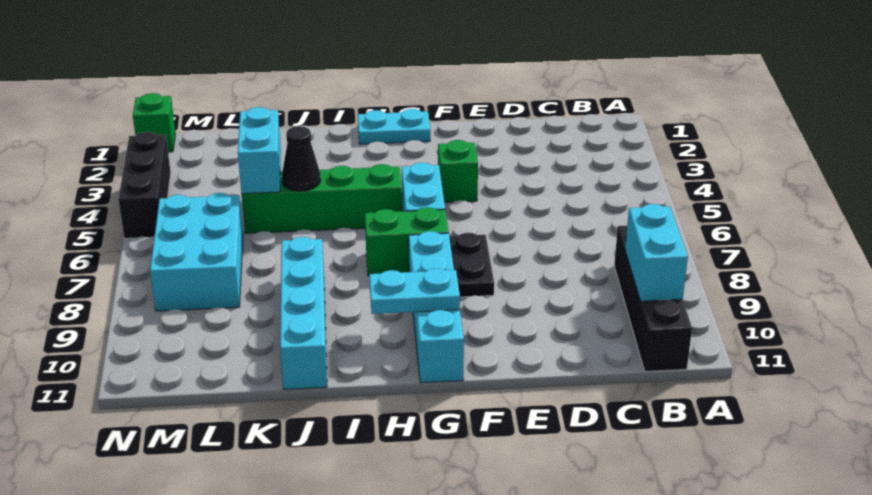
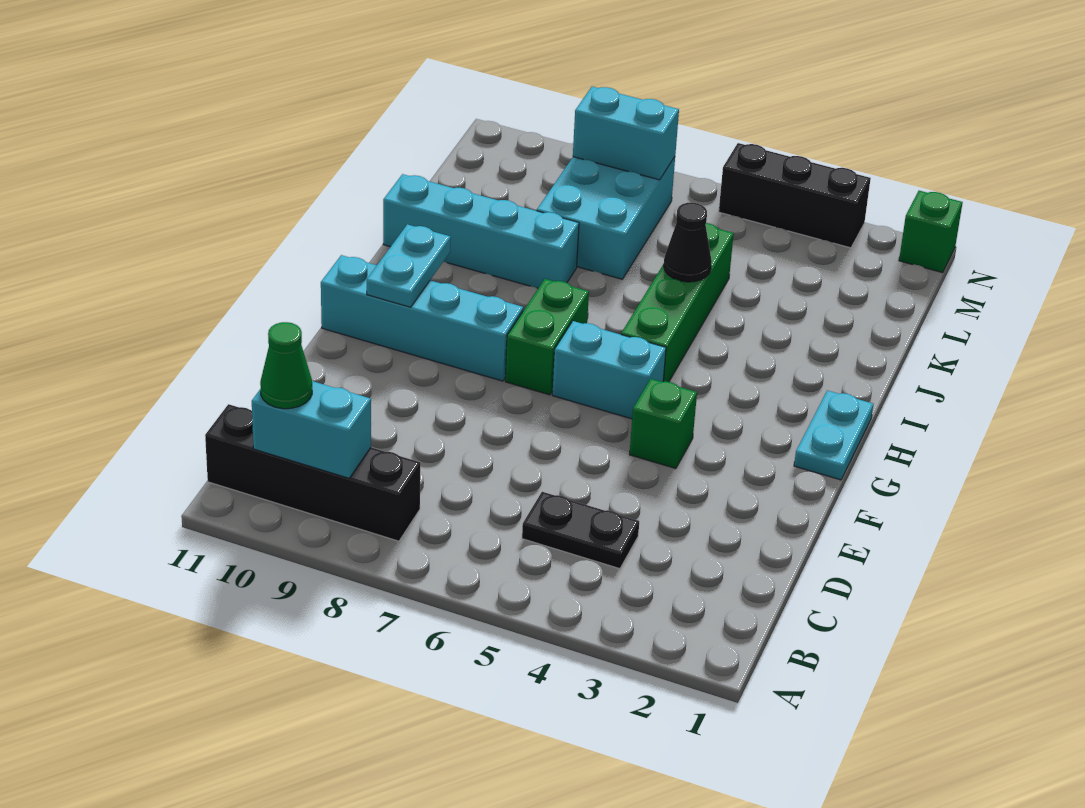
none -> green cone B10 level 3
black plate F7:F8 level 1 -> black plate C4:C5 level 1
cyan brick K4:K5 level 2 -> cyan brick M7:M8 level 2
cyan brick L6:M8 level 1 -> cyan brick K7:M8 level 1

